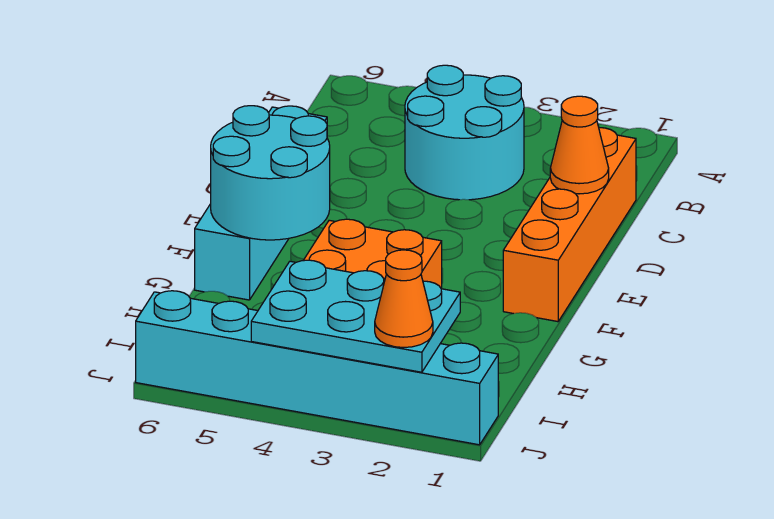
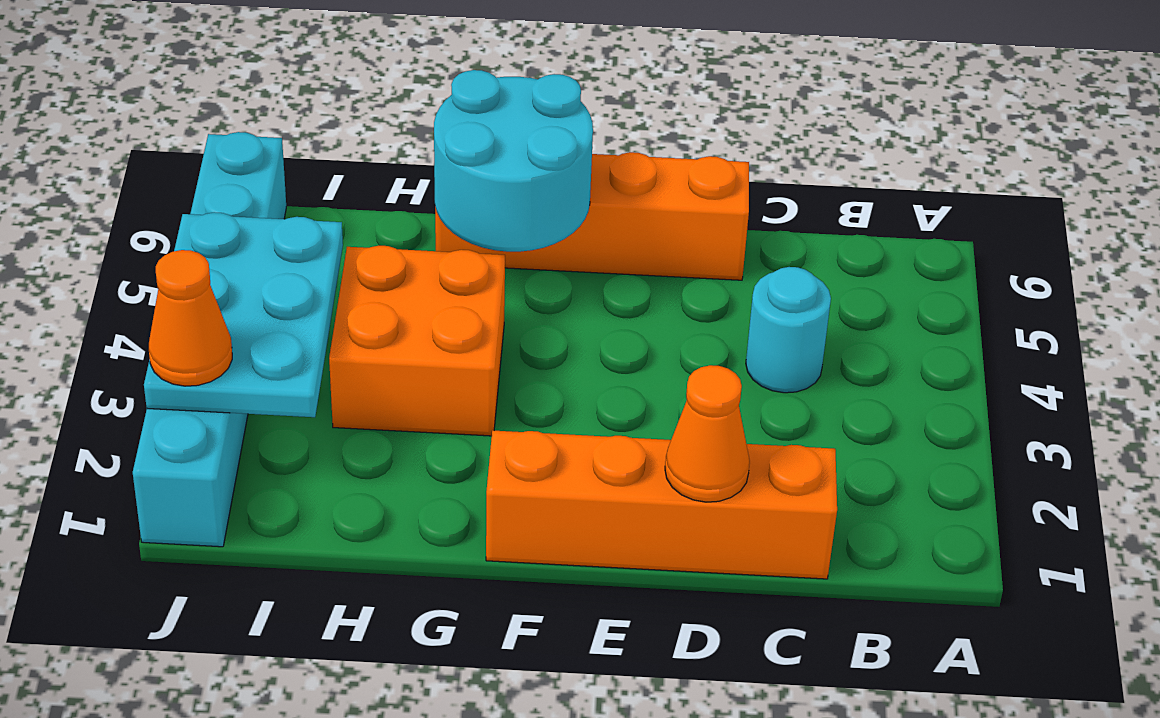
cyan round brick B3:C4 level 1 -> cyan round brick C4 level 1
cyan brick D6:G6 level 1 -> orange brick D6:G6 level 1

